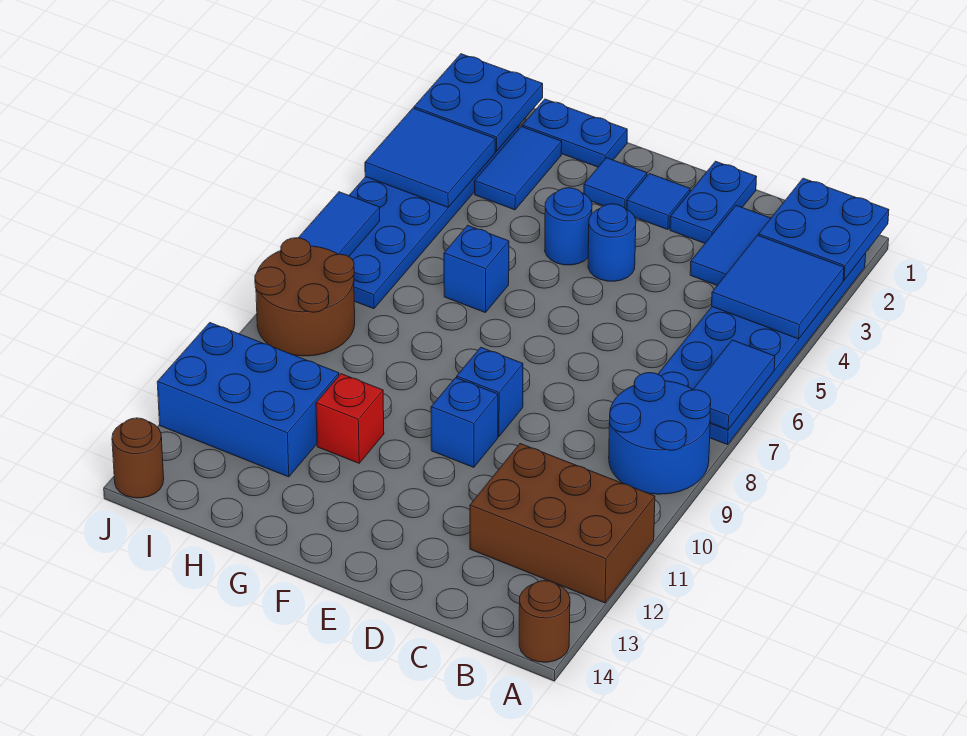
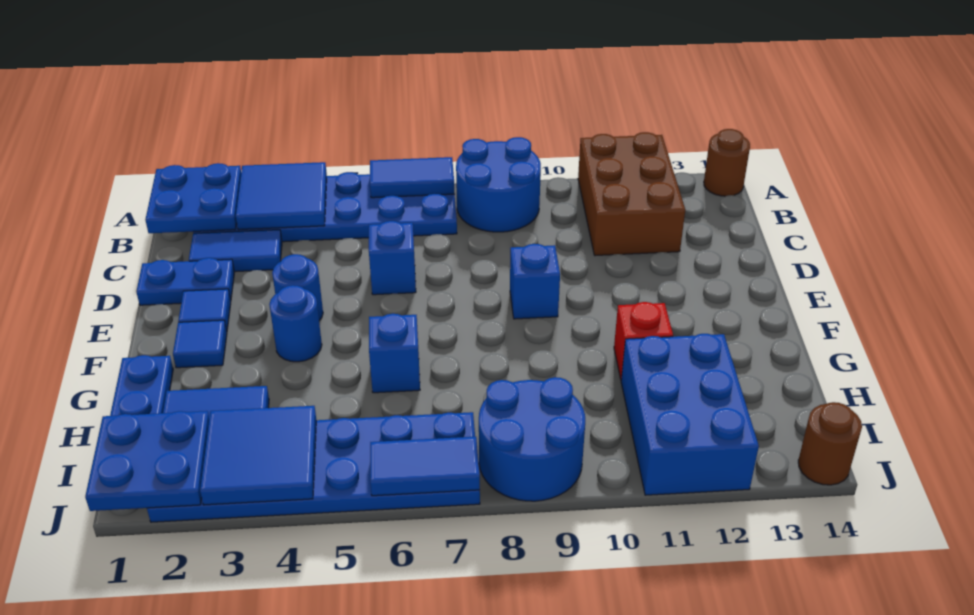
blue brick E10 level 1 -> blue brick D6 level 1
brown round brick I8:J9 level 1 -> blue round brick I8:J9 level 1

